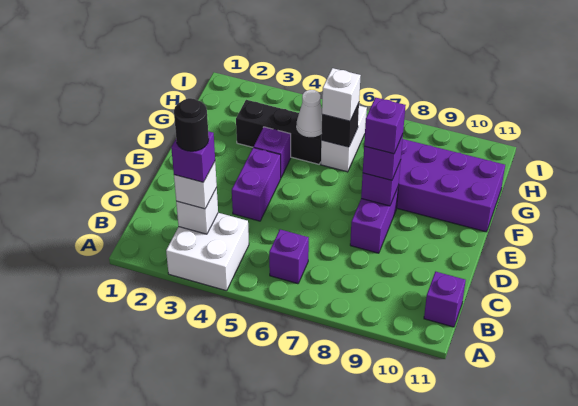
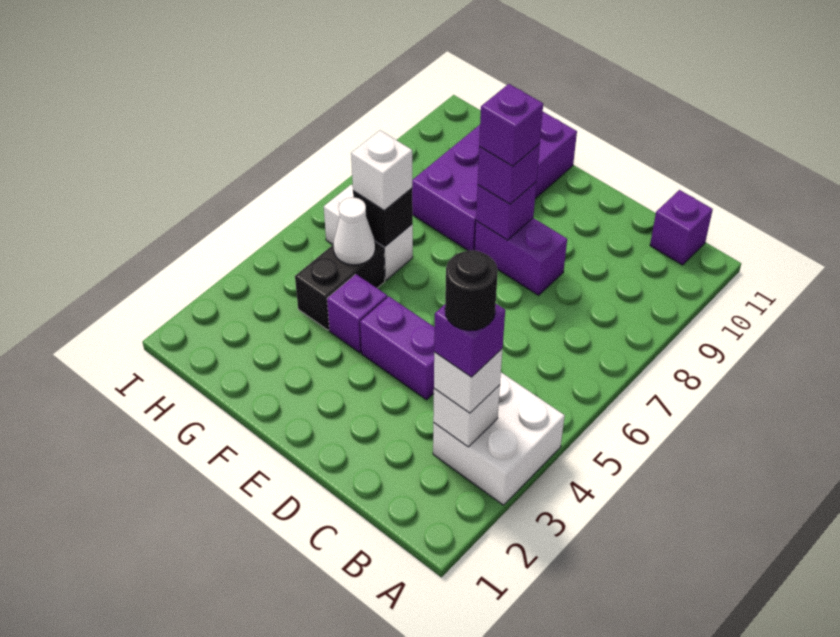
purple brick B6 level 1 -> none
black brick G3:G5 level 1 -> black brick G4:G5 level 1

